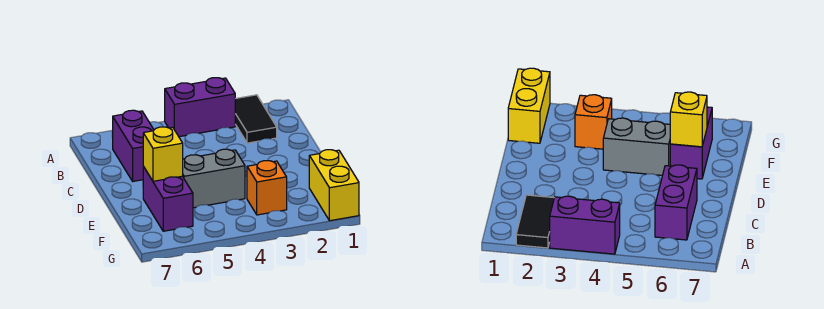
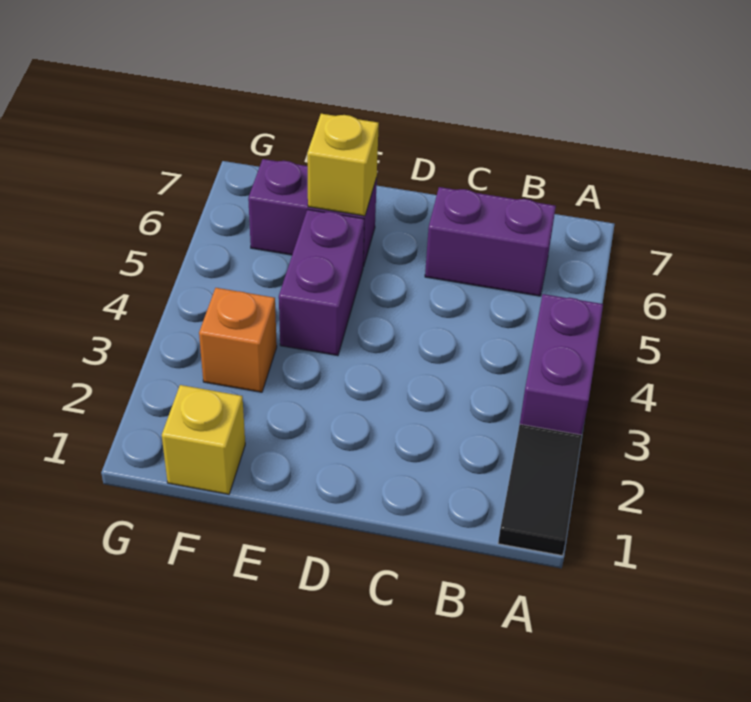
black tile A2:B2 level 1 -> black tile A1:A2 level 1
grey brick E4:E5 level 1 -> purple brick E4:E5 level 1
yellow brick F1:G1 level 1 -> yellow brick F1 level 1

